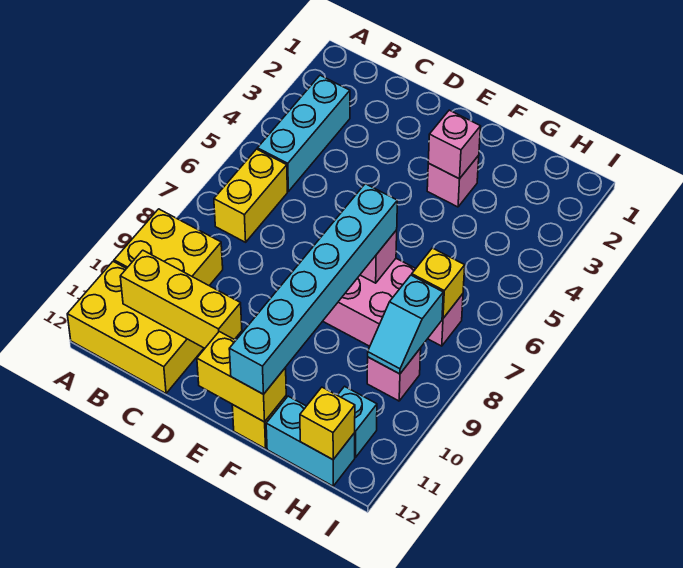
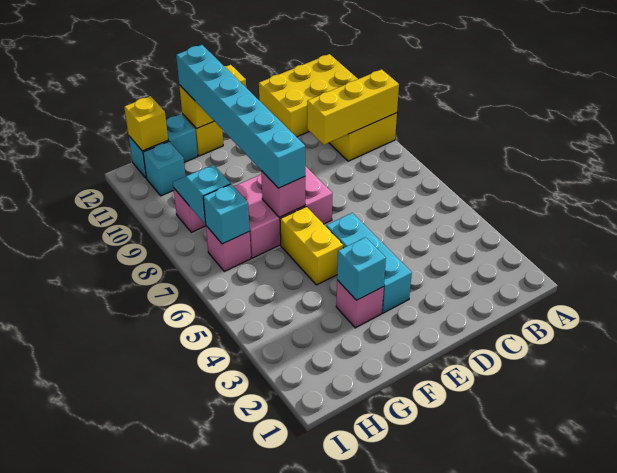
cyan brick B3:B5 level 1 -> cyan brick E3:E5 level 1
yellow brick B6:B7 level 1 -> yellow brick F5:F6 level 1
yellow brick B11:D11 level 2 -> yellow brick A9:C9 level 2
pink brick F3 level 2 -> cyan brick F3 level 2
yellow brick H7 level 2 -> cyan brick H7 level 2

